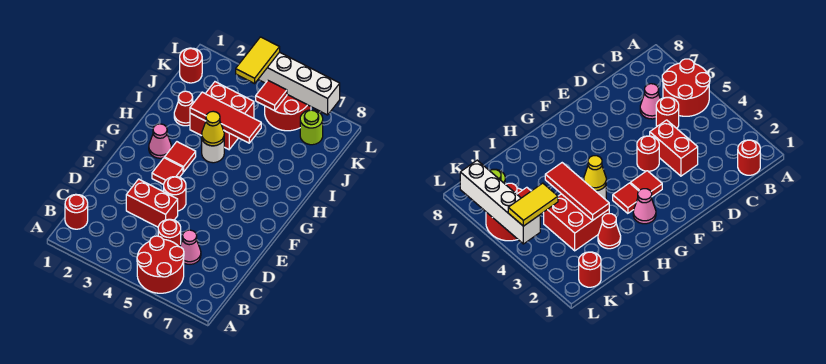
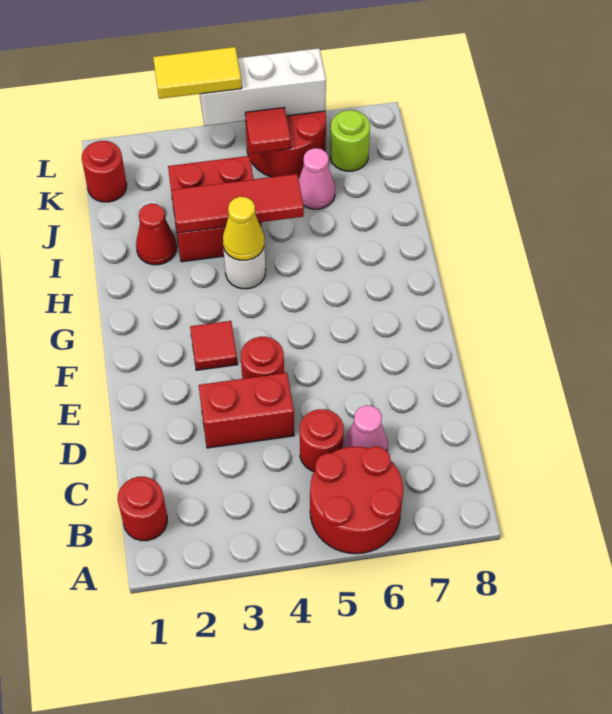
pink cone G2 level 1 -> pink cone J6 level 1
red tile G3 level 1 -> none
yellow tile K4:L4 level 3 -> yellow tile L3:L4 level 3
white brick L4:L7 level 2 -> white brick L4:L6 level 2

